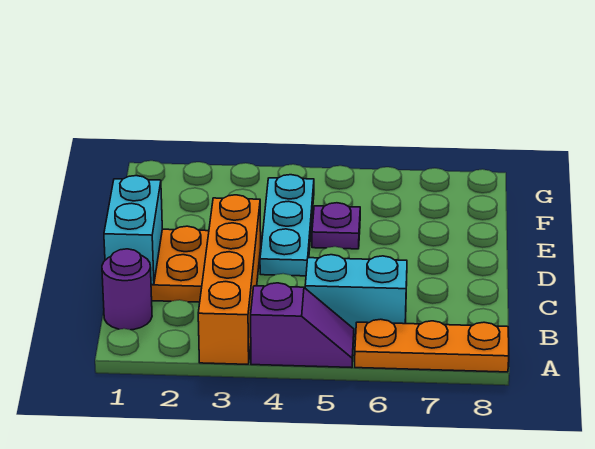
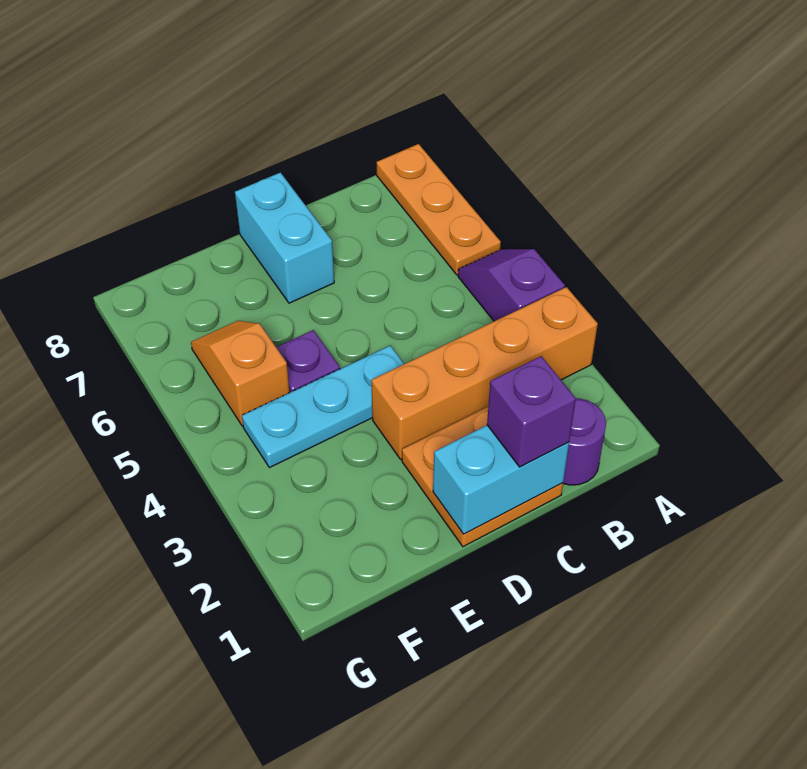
cyan brick B5:B6 level 1 -> cyan brick D7:D8 level 1
none -> purple brick C1 level 3
none -> orange slope F5:F6 level 1 top 5

